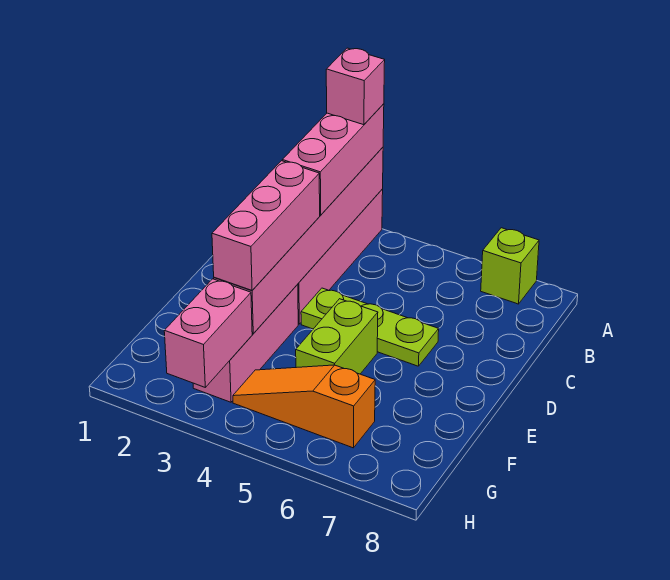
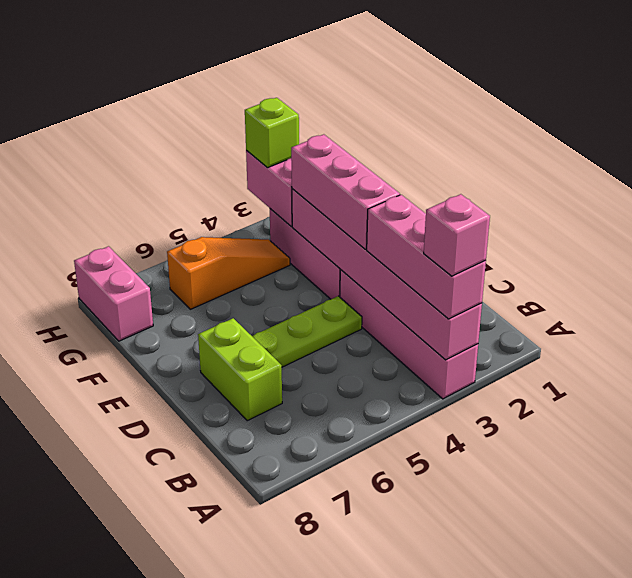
lime brick A7 level 1 -> lime brick H3 level 3
lime brick E5:F5 level 1 -> lime brick C7:D7 level 1
none -> pink brick G8:H8 level 1

